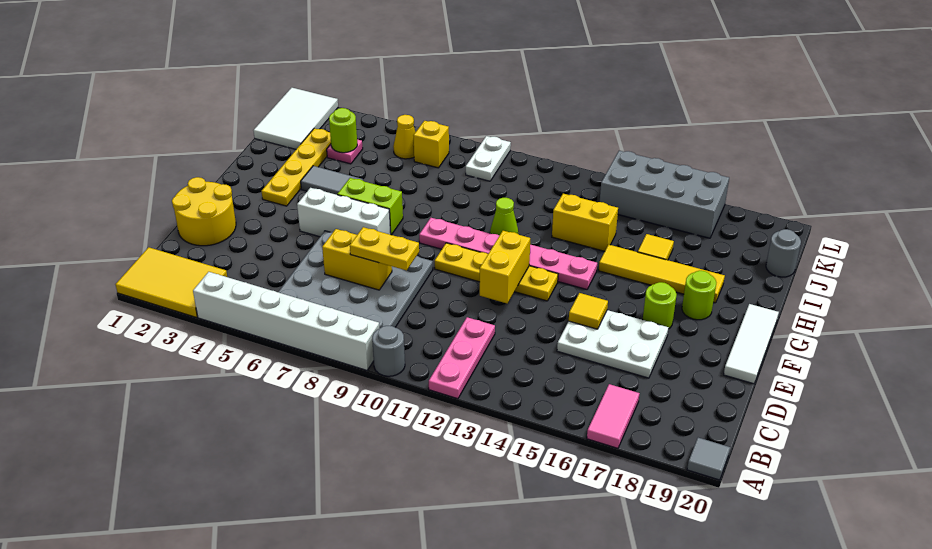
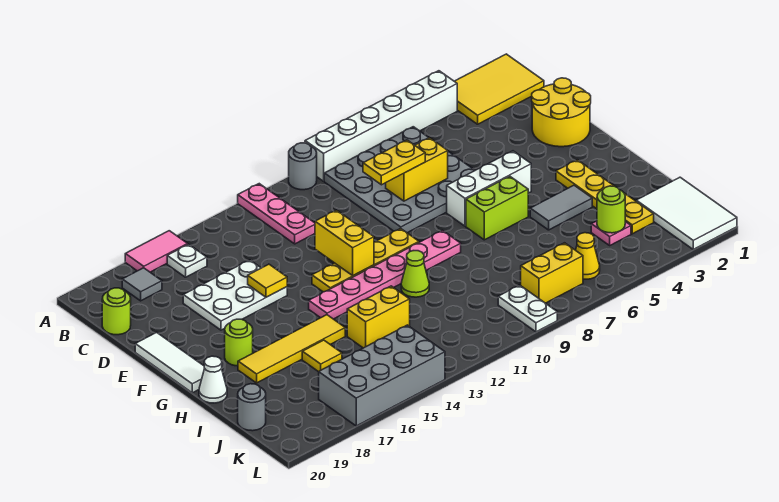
pink tile A17:B17 level 1 -> pink tile A16:A17 level 1
grey tile A20 level 1 -> grey tile B18 level 1
none -> white plate B16 level 1
lime round brick F17 level 1 -> lime round brick C20 level 1
none -> white cone H20 level 1
yellow brick K7 level 1 -> yellow brick K7:K8 level 1

